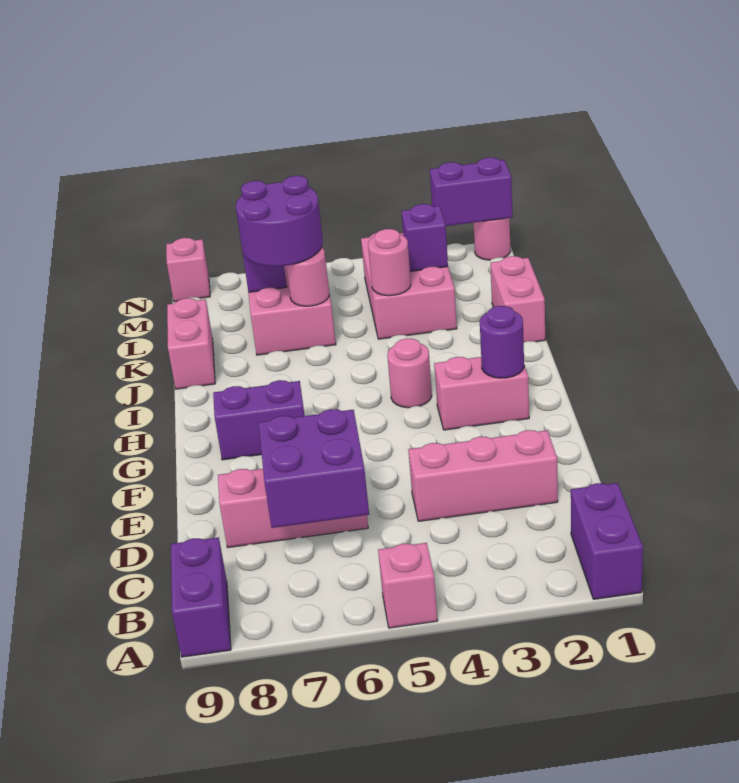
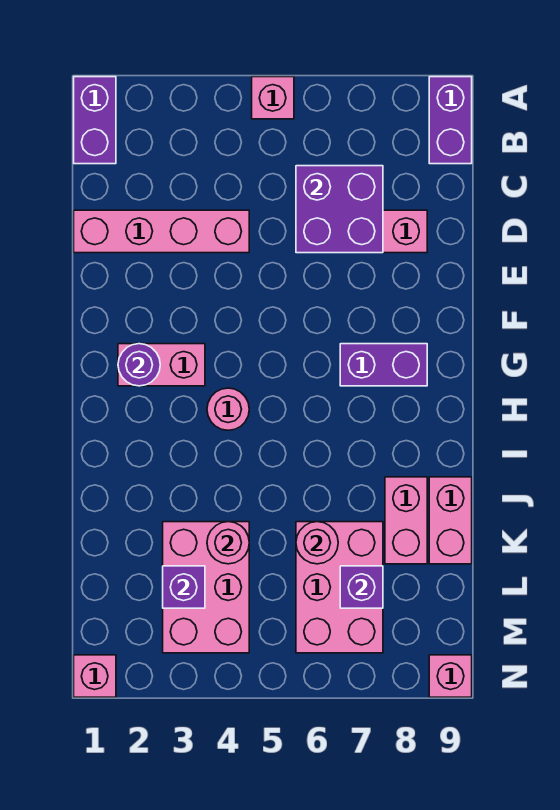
pink brick D2:D4 level 1 -> pink brick D1:D4 level 1
pink brick J1:K1 level 1 -> pink brick J8:K8 level 1
purple round brick K6:L7 level 3 -> none
pink round brick N1 level 1 -> pink brick N1 level 1
purple brick N1:N2 level 2 -> none

